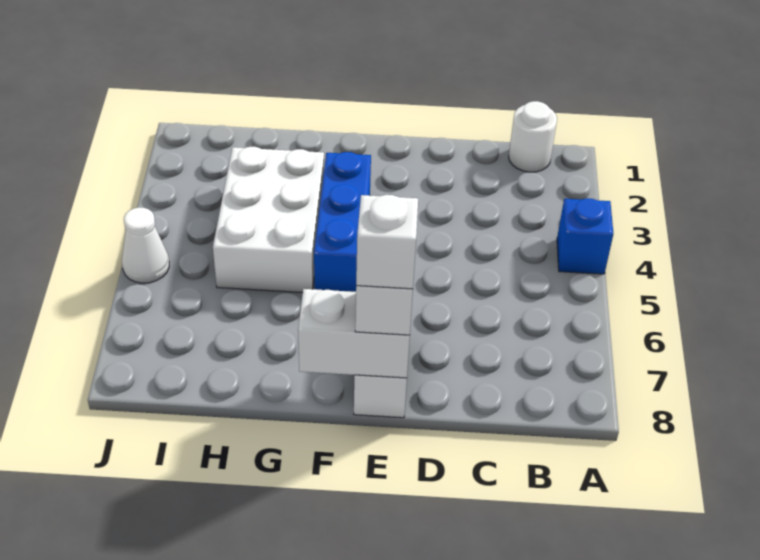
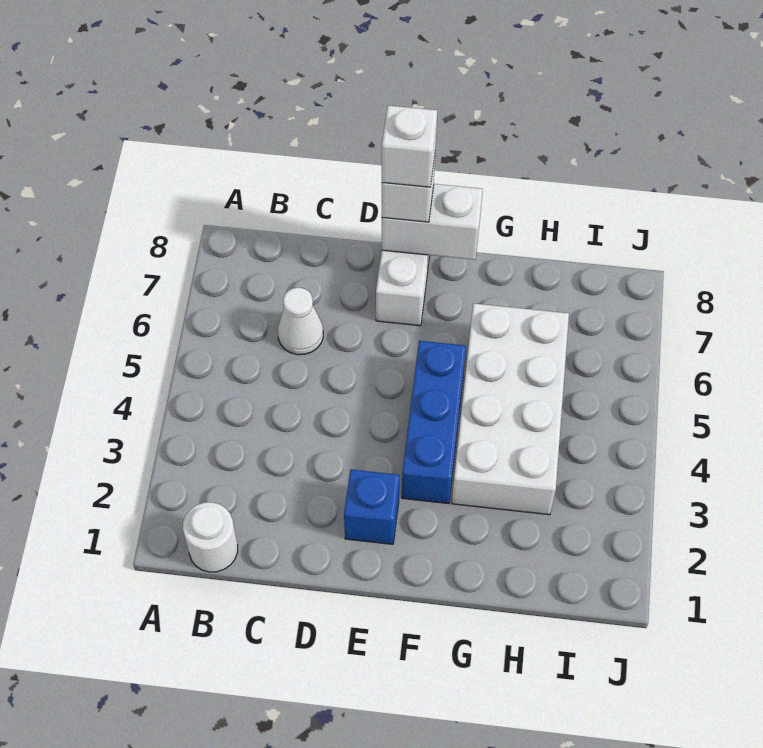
blue brick A4 level 1 -> blue brick E2 level 1
white brick G3:H5 level 1 -> white brick G3:H6 level 1
white cone J5 level 1 -> white cone C6 level 1

